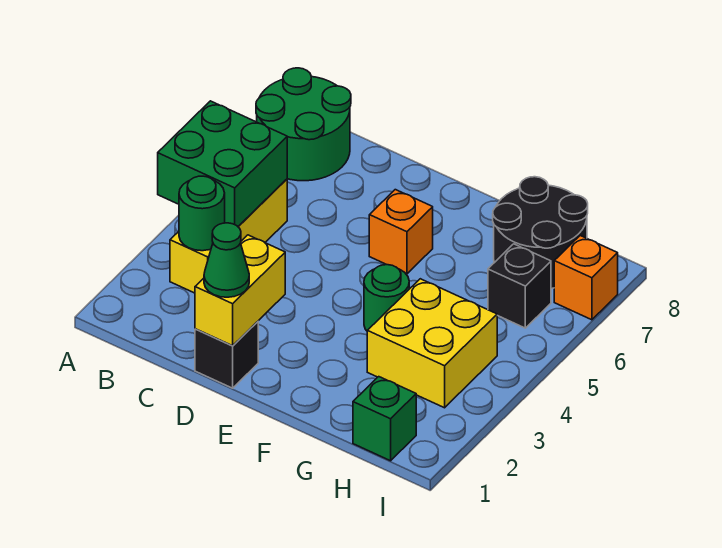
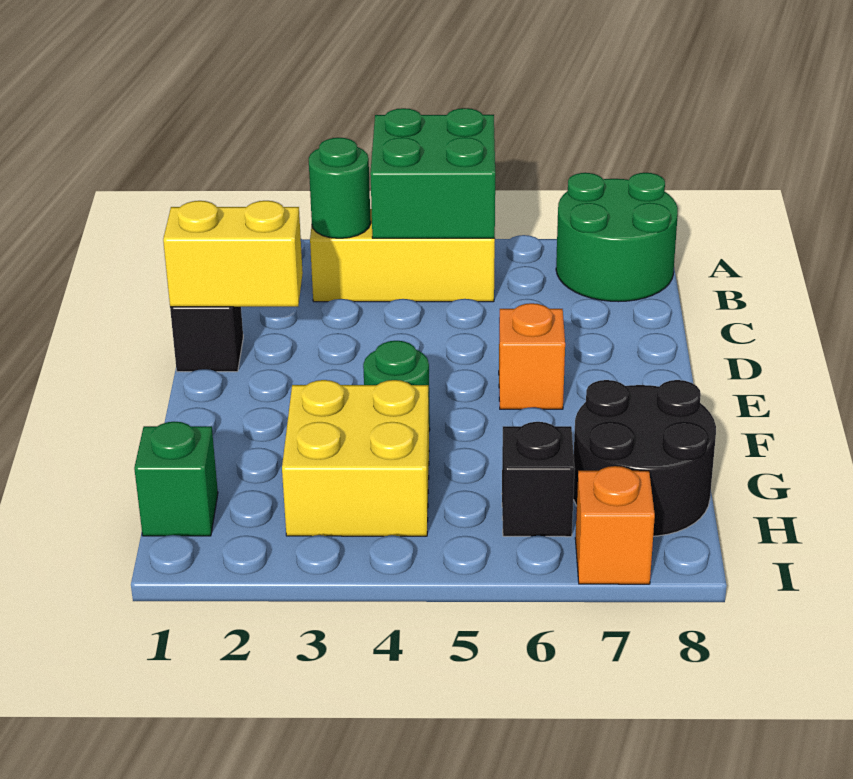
green cone D1 level 3 -> none

